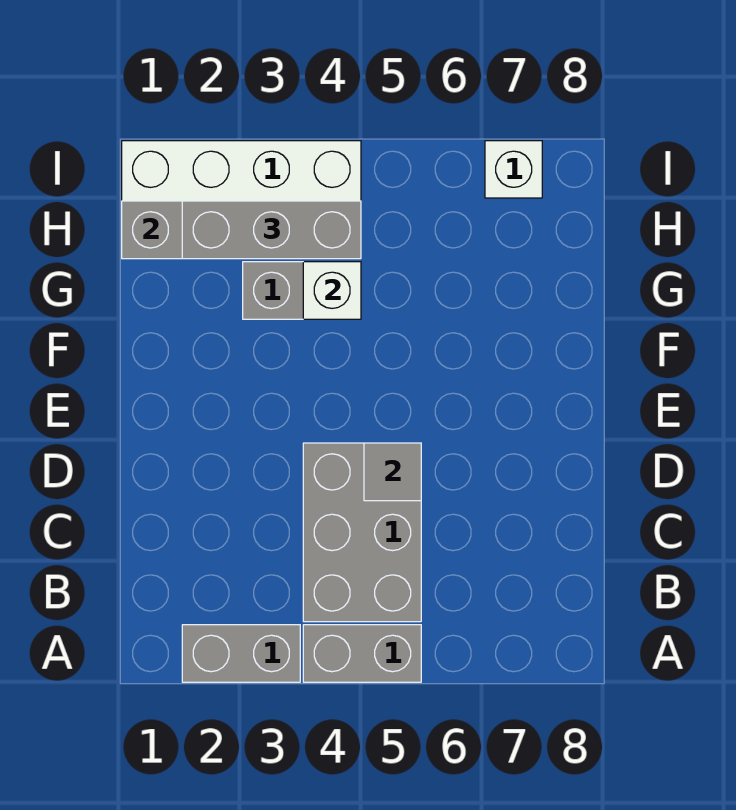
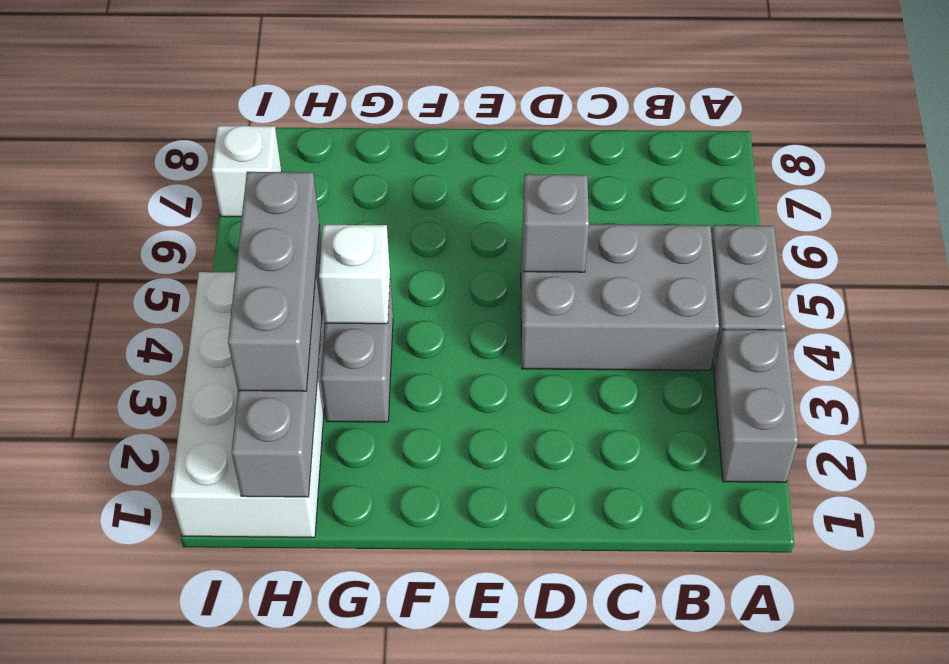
grey tile D5 level 2 -> grey brick D5 level 2

